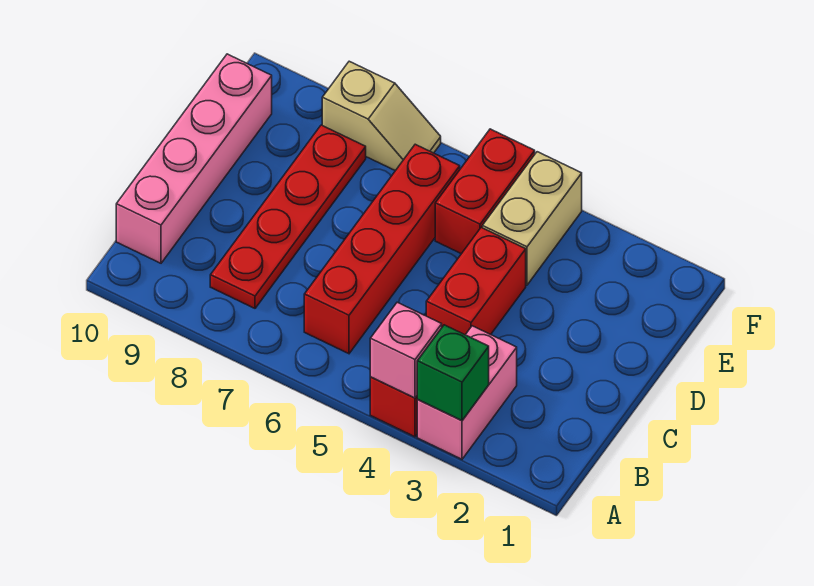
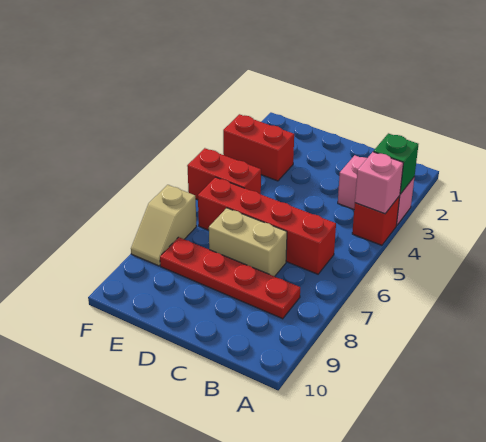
pink brick B10:E10 level 1 -> none
red brick C4:D4 level 1 -> red brick E3:F3 level 1
tan brick E4:F4 level 1 -> tan brick C7:D7 level 1
tan slope F7:F8 level 1 top 8 -> tan slope F7:F8 level 1 top 7

